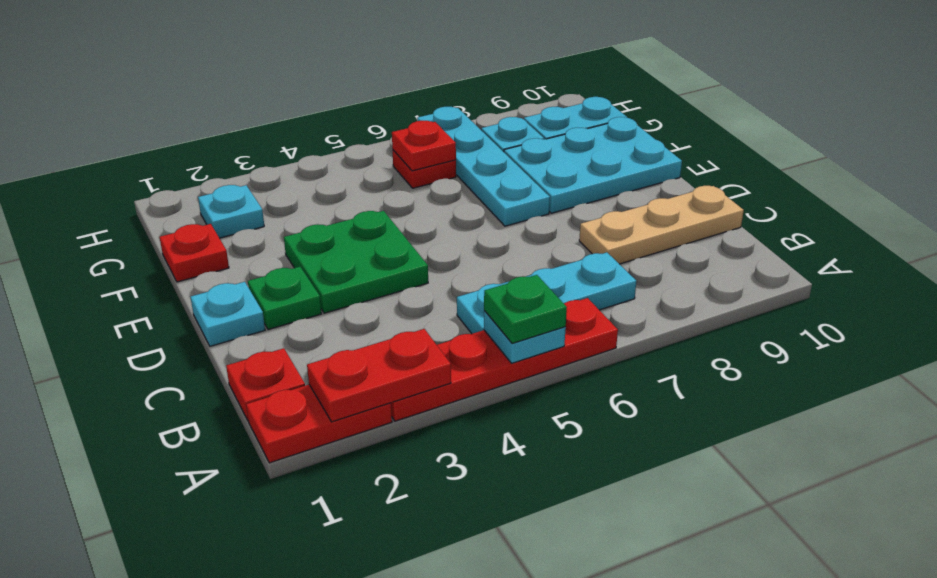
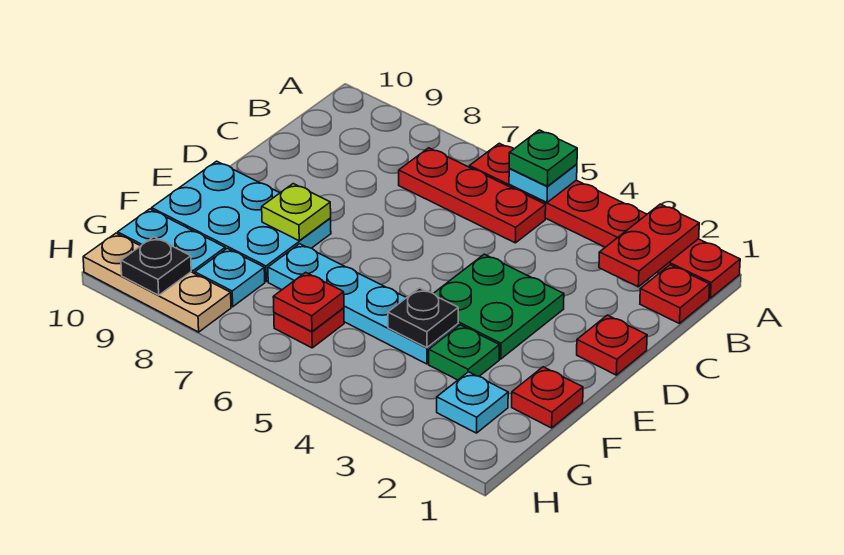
red plate A2:A3 level 2 -> red plate A2:B2 level 2
cyan plate B5:B7 level 1 -> red plate B5:B7 level 1
tan plate C8:C10 level 1 -> tan plate H8:H10 level 1
cyan plate D1 level 1 -> red plate D1 level 1
green plate D2 level 1 -> green plate F3 level 1
cyan plate E7:H7 level 1 -> cyan plate F4:F7 level 1
none -> lime plate E8 level 2
none -> black plate F4 level 2
none -> black plate H9 level 2

